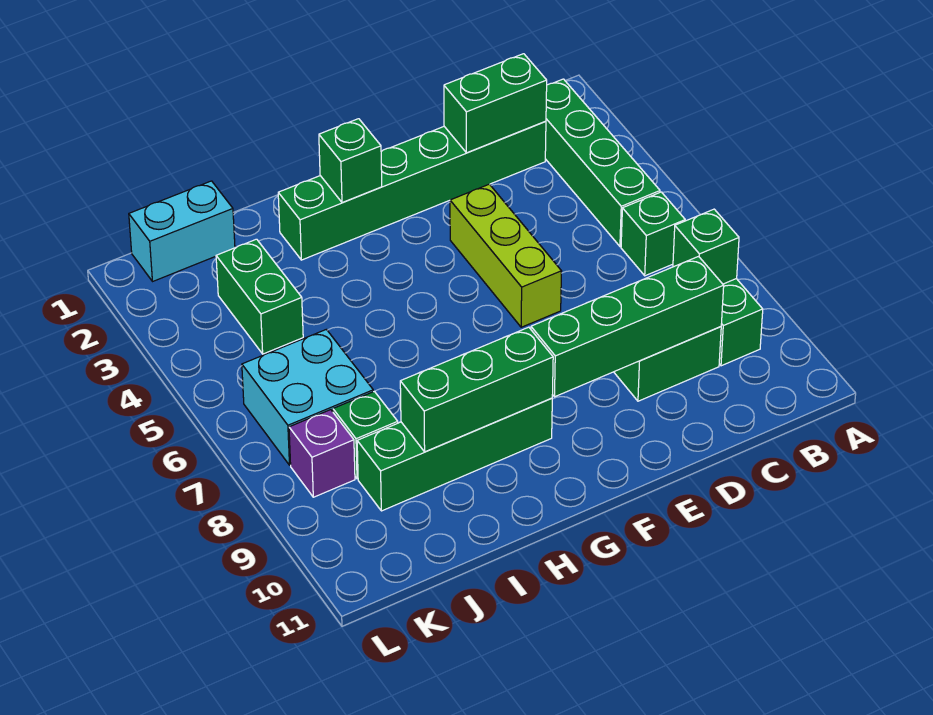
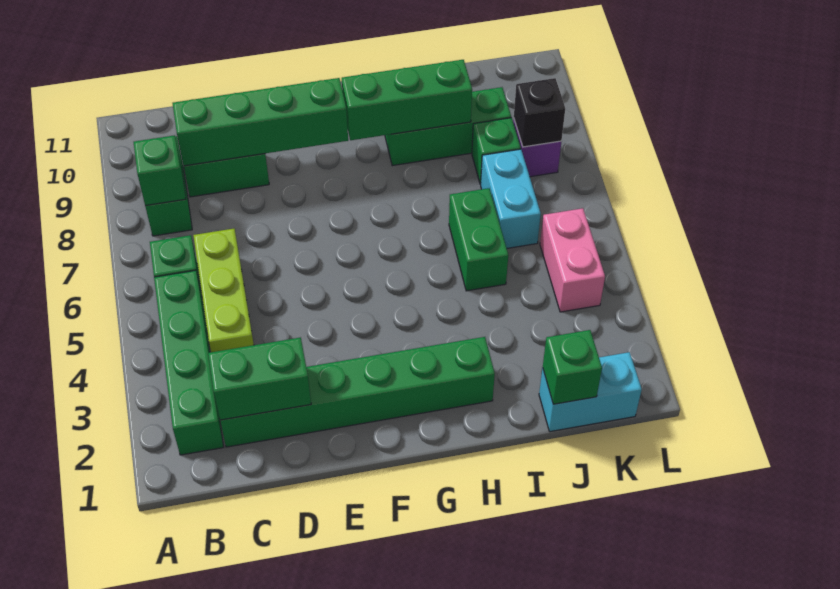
lime brick E4:E6 level 1 -> lime brick C4:C6 level 1
green brick G2 level 2 -> green brick J1 level 2
green brick G9:J9 level 1 -> green brick H9:J9 level 1
green brick J3:J4 level 1 -> green brick I5:I6 level 1
cyan brick J6:K7 level 1 -> cyan brick J6:J7 level 1
none -> pink brick K4:K5 level 1
none -> black brick K8 level 2

